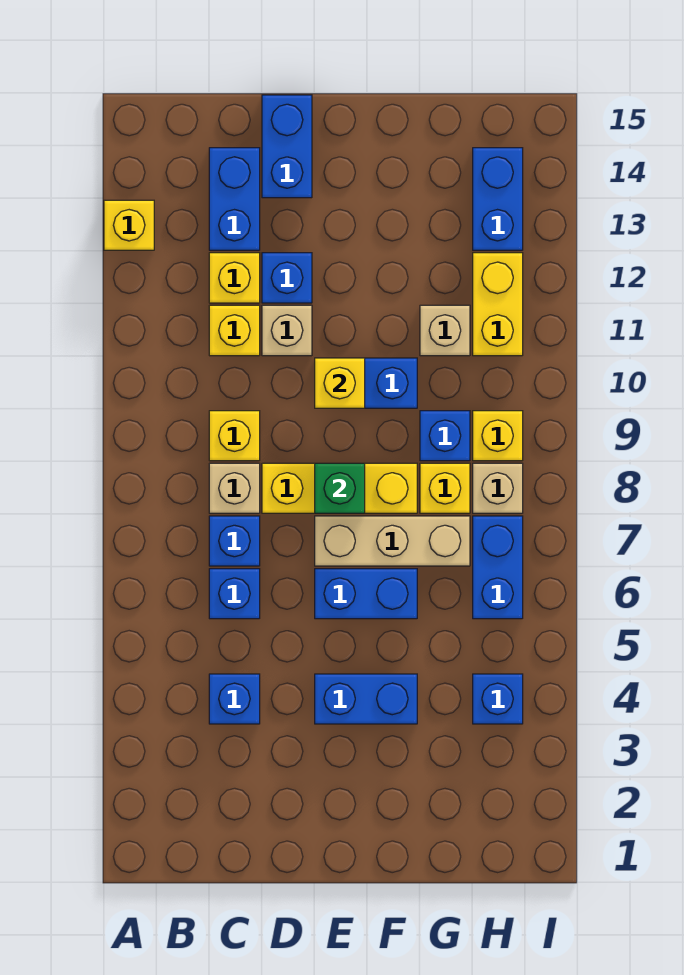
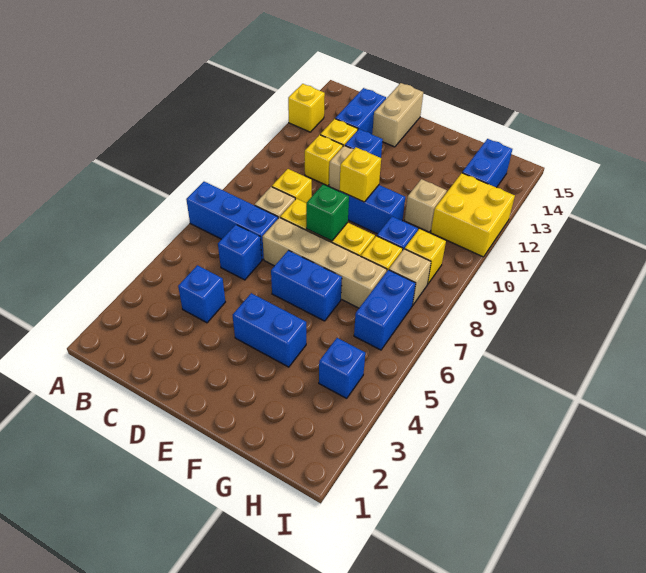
blue brick C7 level 1 -> blue brick A7:C7 level 1
blue brick D14:D15 level 1 -> tan brick D14:D15 level 1
tan brick E7:G7 level 1 -> tan brick D7:G7 level 1
yellow brick H11:H12 level 1 -> yellow brick H11:I12 level 1

